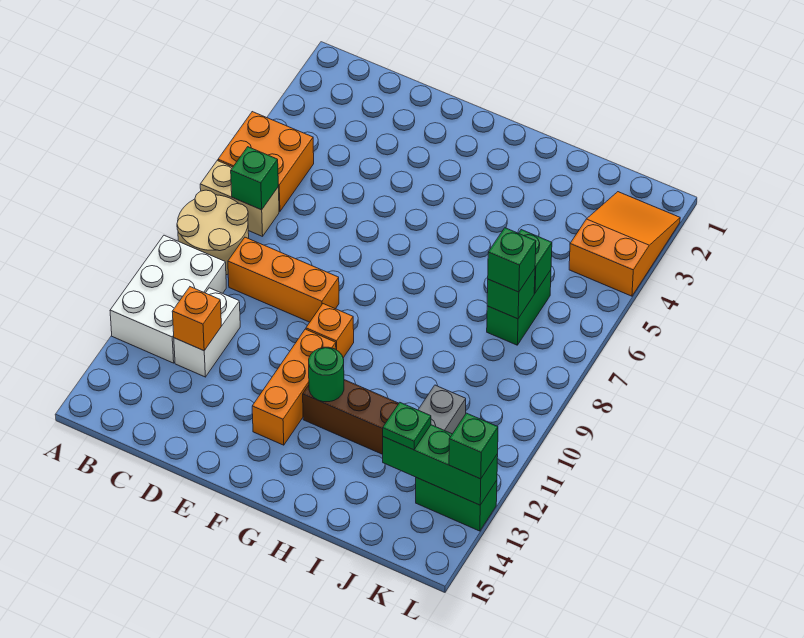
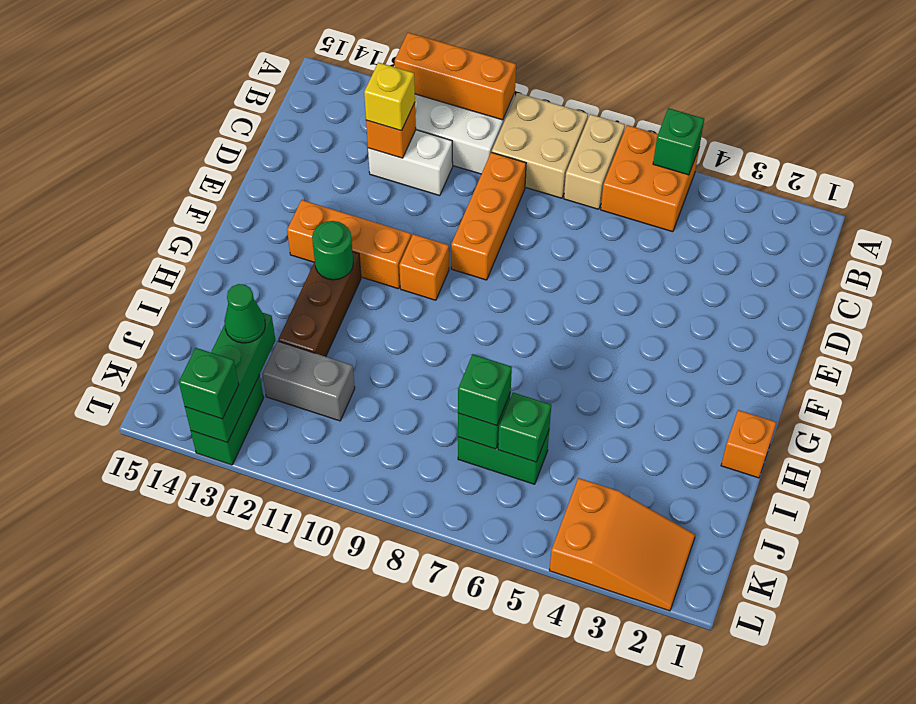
tan round brick A8:B9 level 1 -> tan brick A8:B9 level 1
none -> orange brick A10:A12 level 2
green brick B7 level 2 -> green brick A5 level 2
none -> yellow brick C12 level 3
none -> orange brick H1 level 1
green plate J13 level 3 -> green cone J13 level 3

